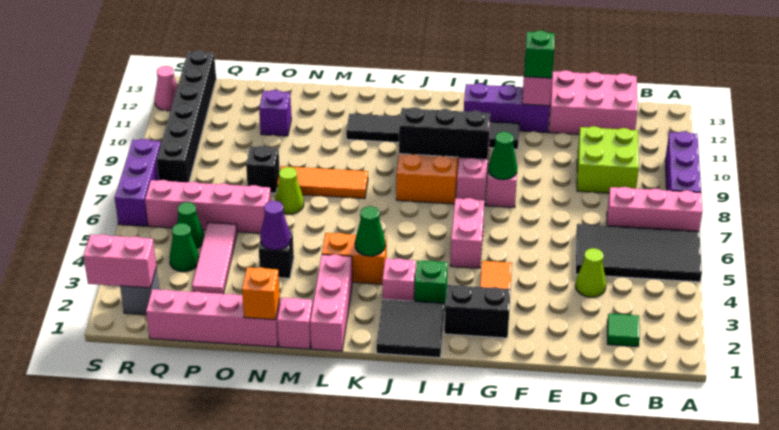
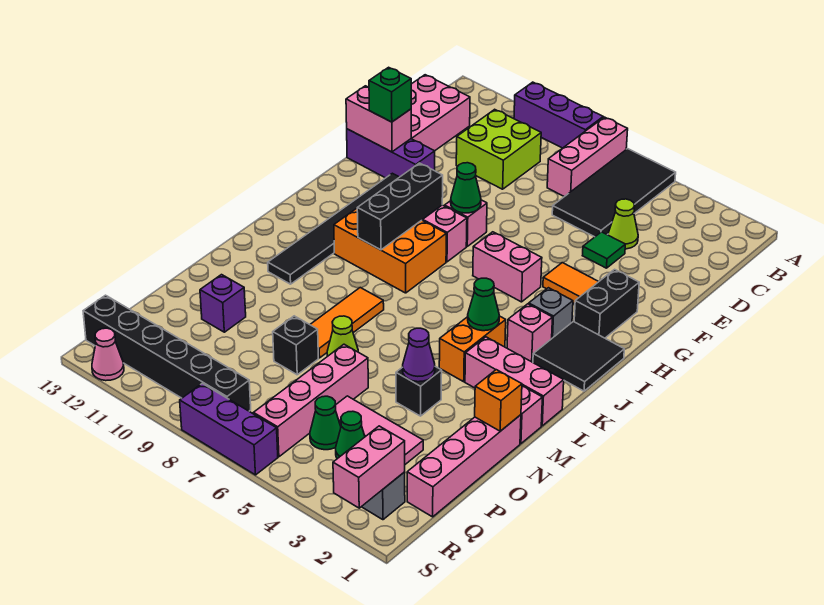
green tile C2 level 1 -> green tile E4 level 1
purple brick F12:H12 level 1 -> purple brick F11:F13 level 1
green brick I3 level 1 -> grey brick I3 level 1

